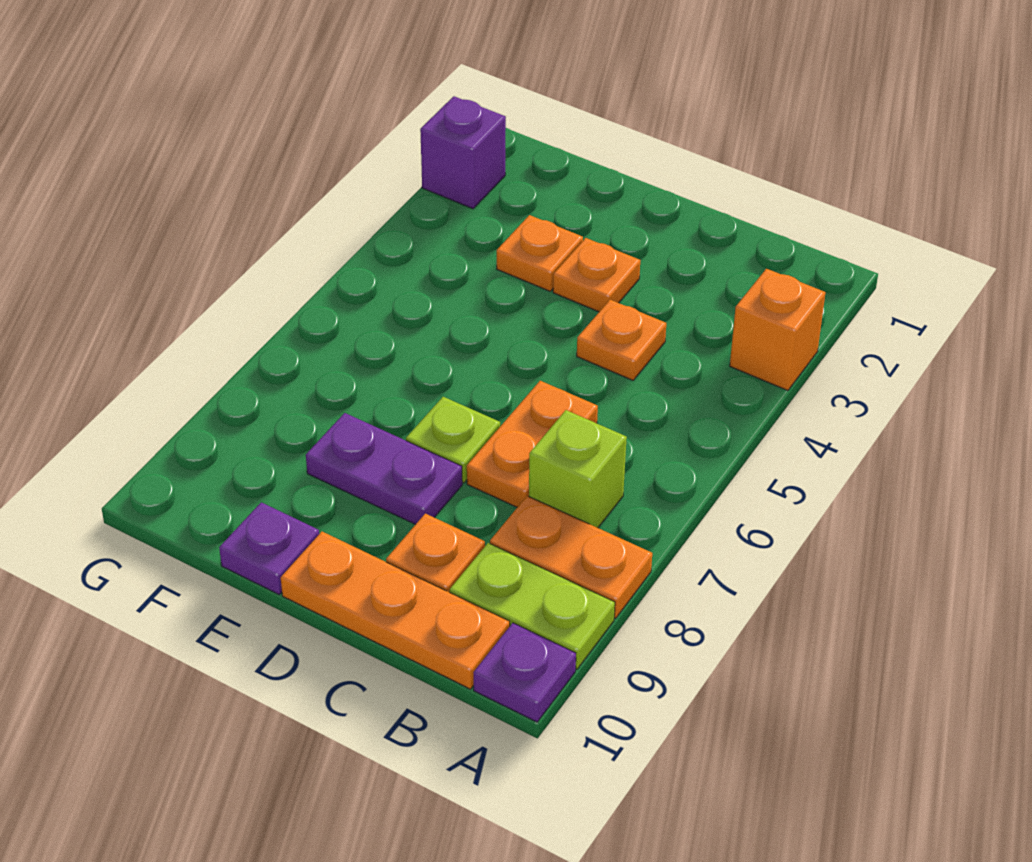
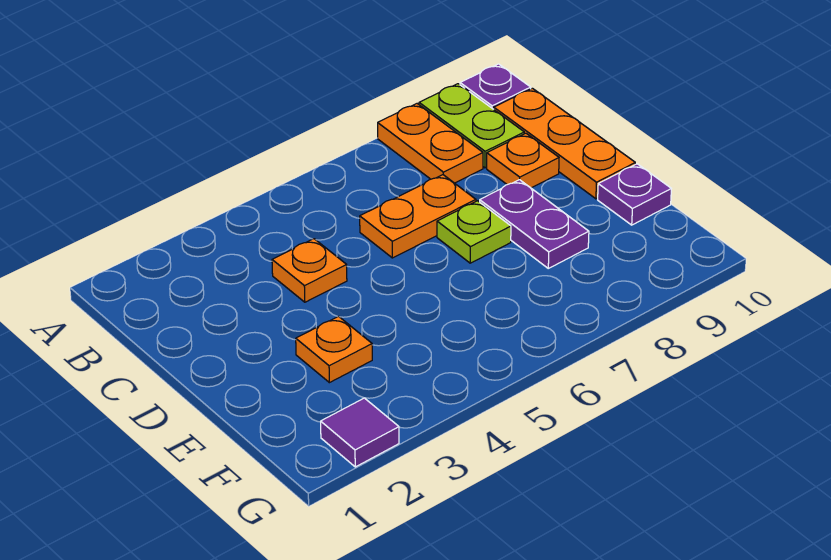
orange brick A3 level 1 -> none
lime brick B7 level 1 -> none
orange plate D3 level 1 -> none
purple brick G2 level 1 -> purple tile G2 level 1

